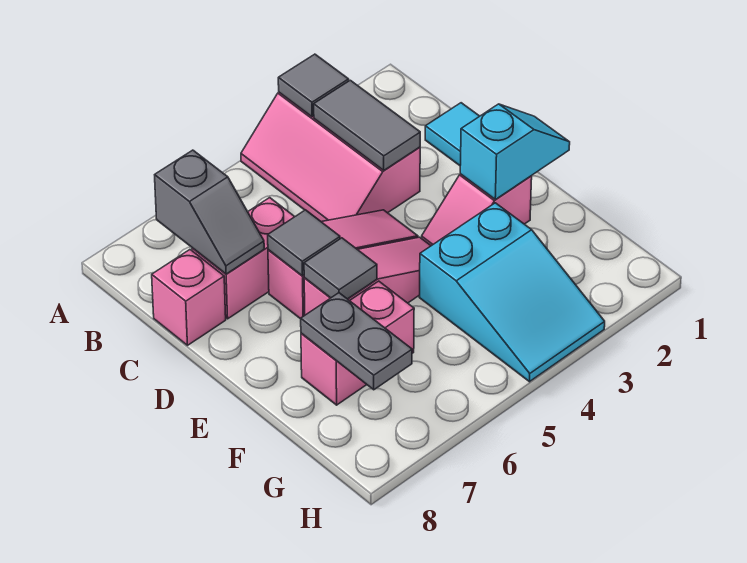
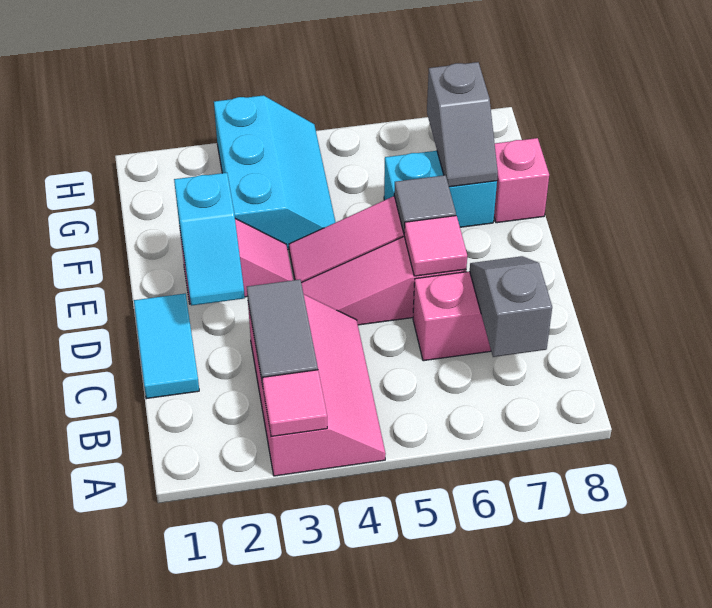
grey tile A3 level 2 -> pink tile A3 level 2
pink brick C8 level 1 -> pink brick F8 level 1
grey tile D6 level 2 -> pink tile D6 level 2
cyan slope E1:E2 level 2 top 2 -> cyan slope D2:E2 level 2 top E
cyan slope F3:H4 level 1 top F -> cyan slope F3:H4 level 1 top 3
pink brick F6:F7 level 1 -> cyan brick F6:F7 level 1
grey plate F7:G7 level 2 -> grey slope F7:G7 level 2 top G

